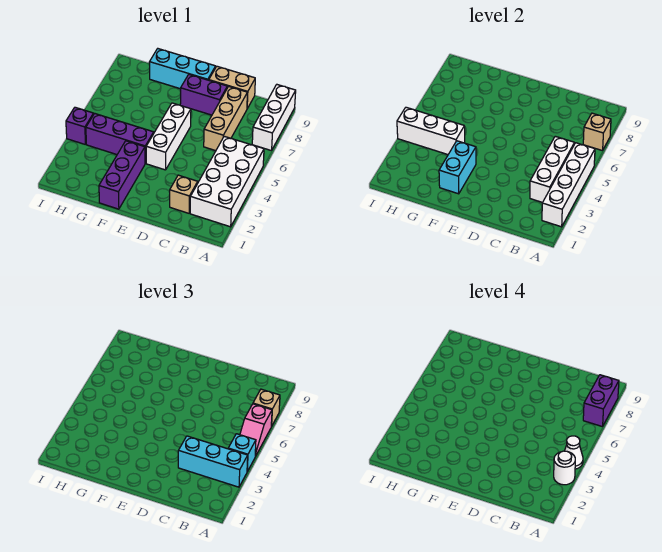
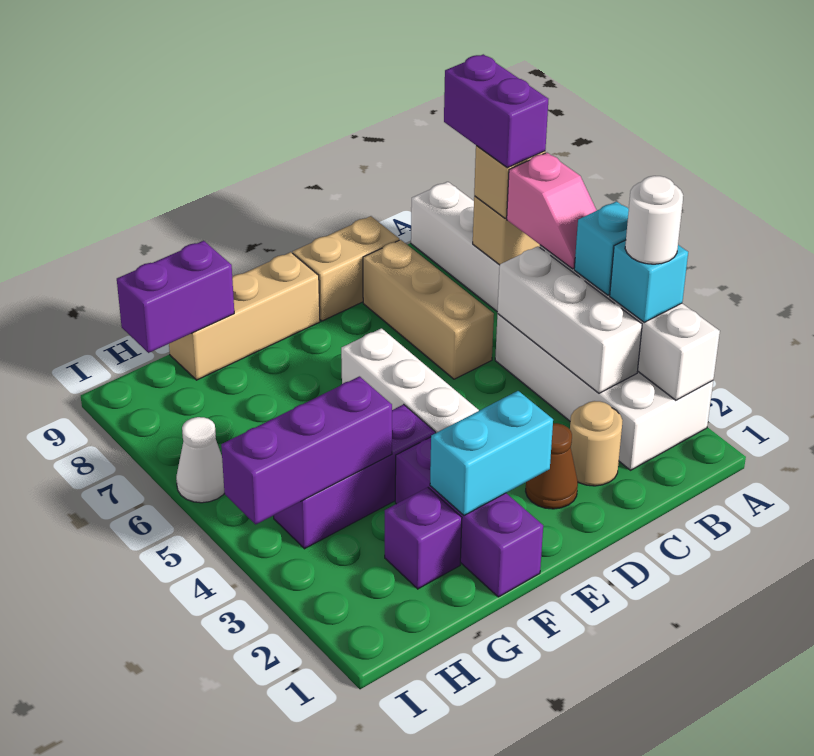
cyan brick A3:C3 level 3 -> cyan brick A3 level 3
white cone A4 level 4 -> white cone I6 level 1
tan brick C2 level 1 -> tan round brick C2 level 1
none -> brown cone D2 level 1
purple brick D8:E8 level 1 -> purple brick G9:H9 level 2
cyan brick E9:G9 level 1 -> tan brick E9:G9 level 1
cyan brick F2:F3 level 2 -> cyan brick E2:F2 level 2
white brick G4:I4 level 2 -> purple brick G4:I4 level 2
purple brick I4 level 1 -> purple brick G2 level 1

